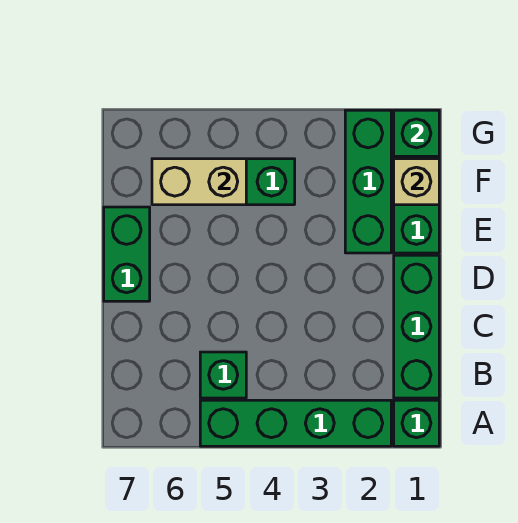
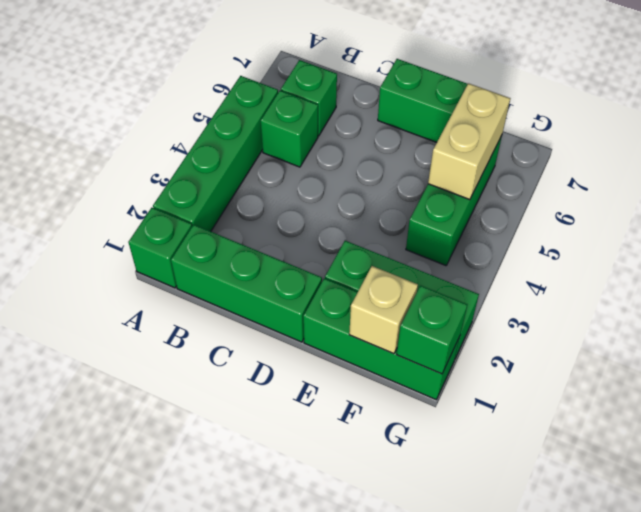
none -> green brick B6 level 1

